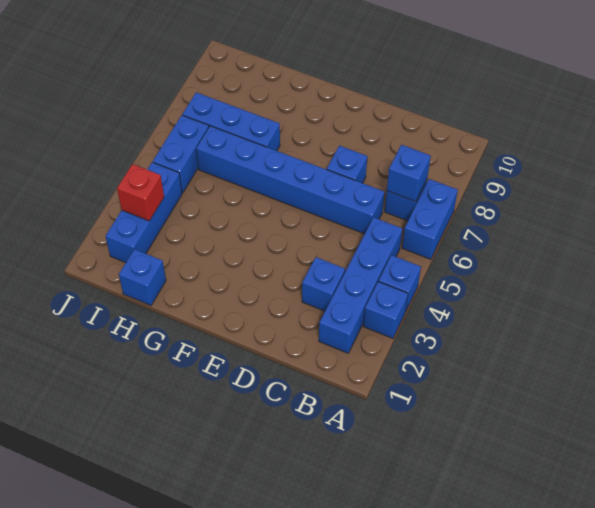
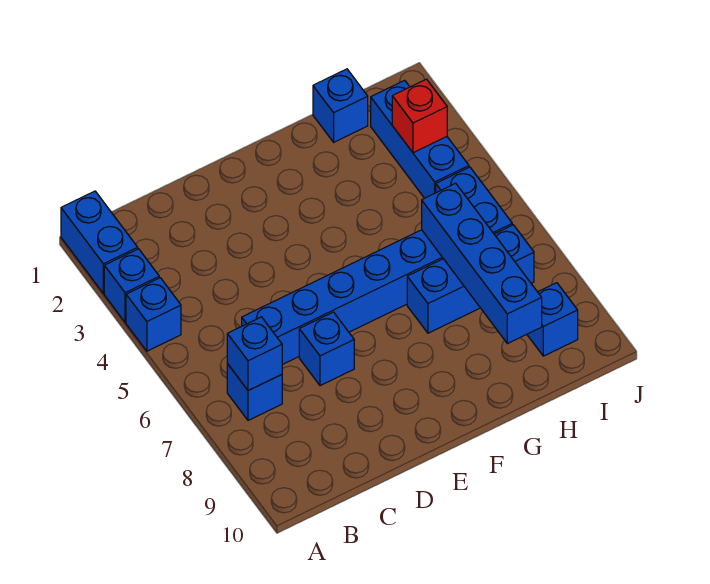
blue brick A6:A7 level 1 -> blue brick A1:A2 level 1
blue brick B2:B5 level 1 -> blue brick H6:H9 level 2
blue brick C3 level 1 -> blue brick I9 level 1

